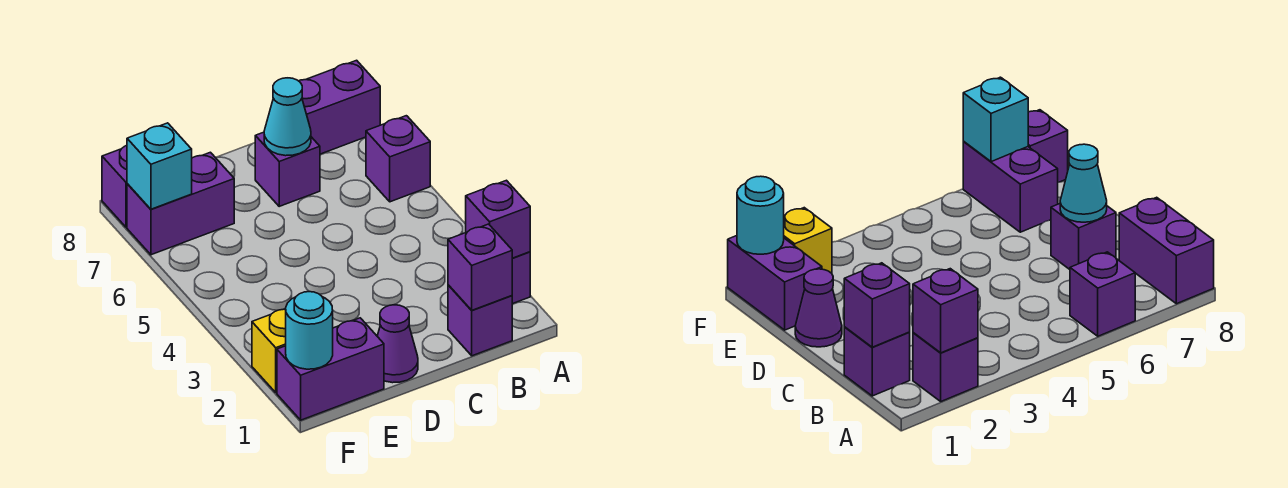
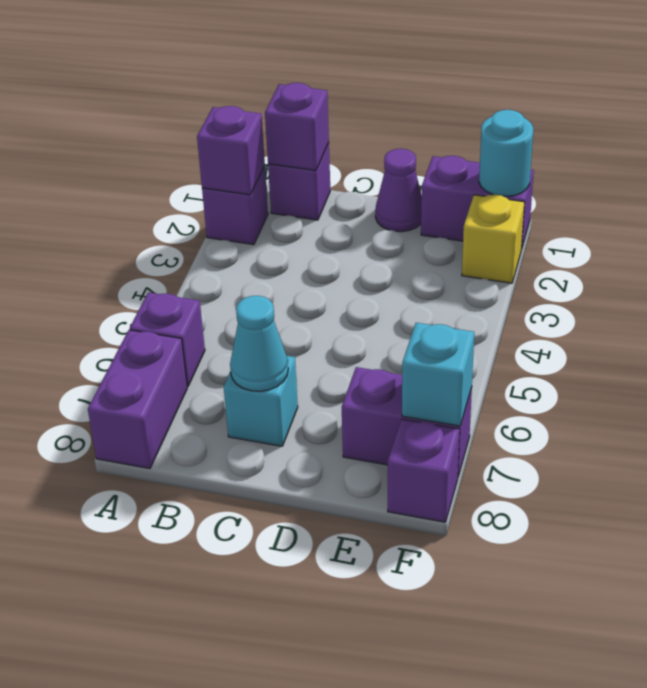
purple brick A8:B8 level 1 -> purple brick A7:A8 level 1
purple brick C7 level 1 -> cyan brick C7 level 1

